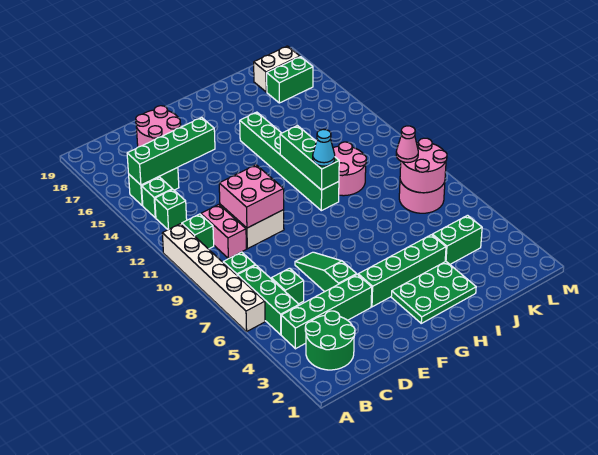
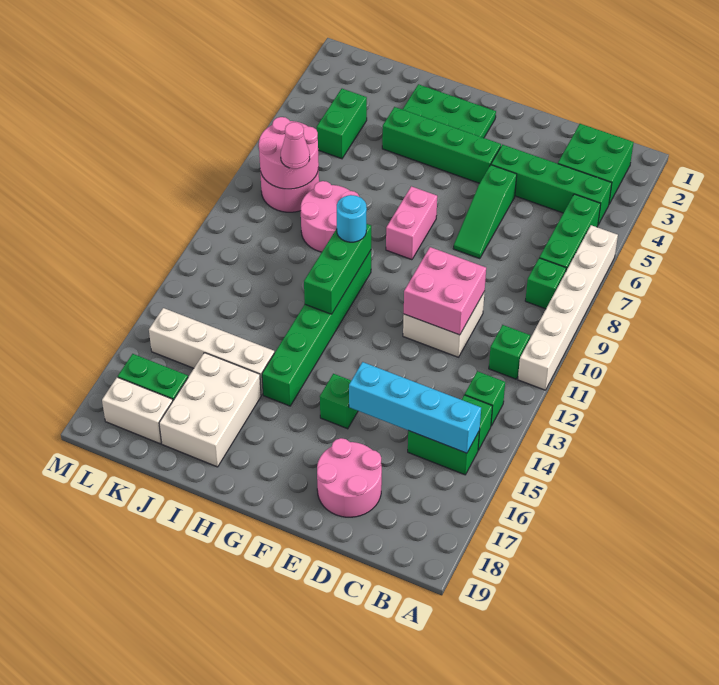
green round brick B2:C3 level 1 -> green brick B2:C3 level 1
green brick B15:E15 level 2 -> cyan brick B15:E15 level 2
green brick C6 level 1 -> green brick F15 level 1
pink brick C10:C11 level 1 -> pink brick G7:G8 level 1
cyan cone H10 level 3 -> cyan round brick H10 level 3
pink round brick I10:J11 level 1 -> pink round brick I8:J9 level 1
none -> white brick I15:L15 level 1
none -> white brick I16:J18 level 1
green brick J4:K4 level 1 -> green brick K4:K5 level 1

